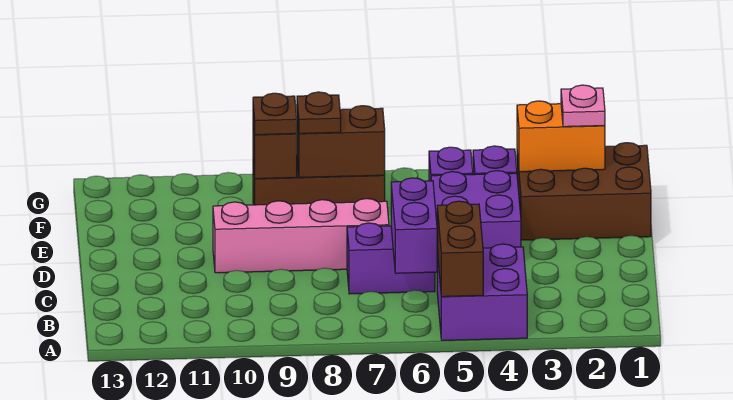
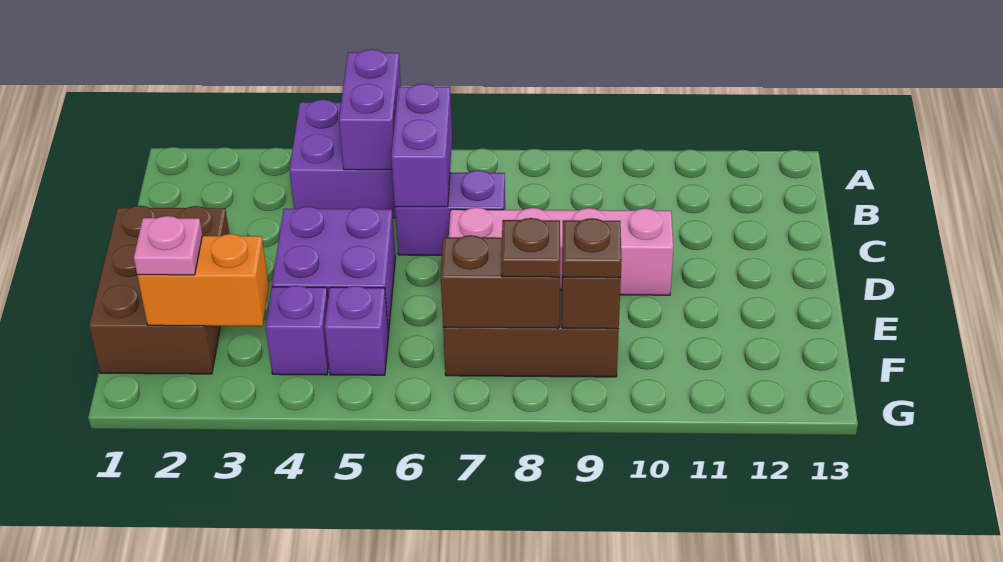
brown brick A5:B5 level 2 -> purple brick A5:B5 level 2
brown brick E1:F3 level 1 -> brown brick D1:F2 level 1

